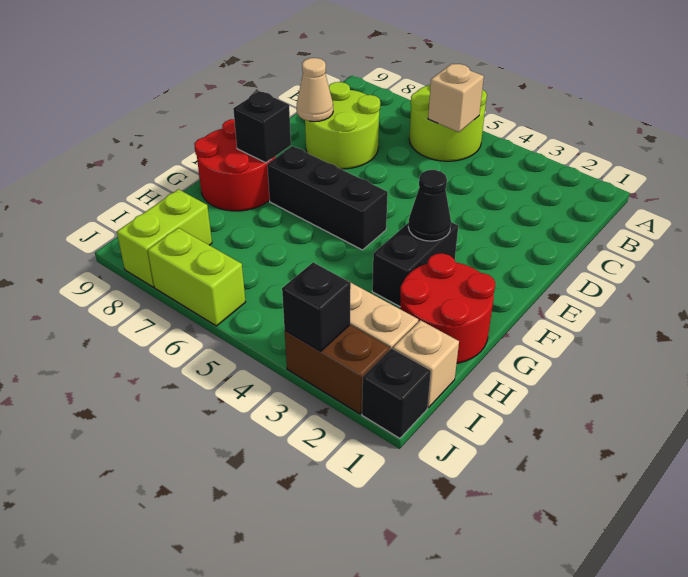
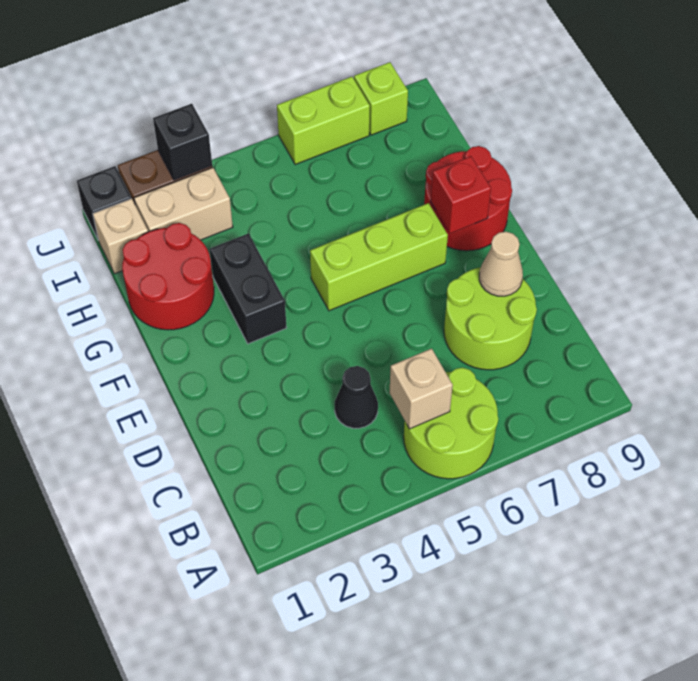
black cone F3 level 2 -> black cone C4 level 1
black brick F5:F7 level 1 -> lime brick F5:F7 level 1
black brick F8 level 2 -> red brick F8 level 2
lime brick I8:J8 level 1 -> lime brick J8 level 1

